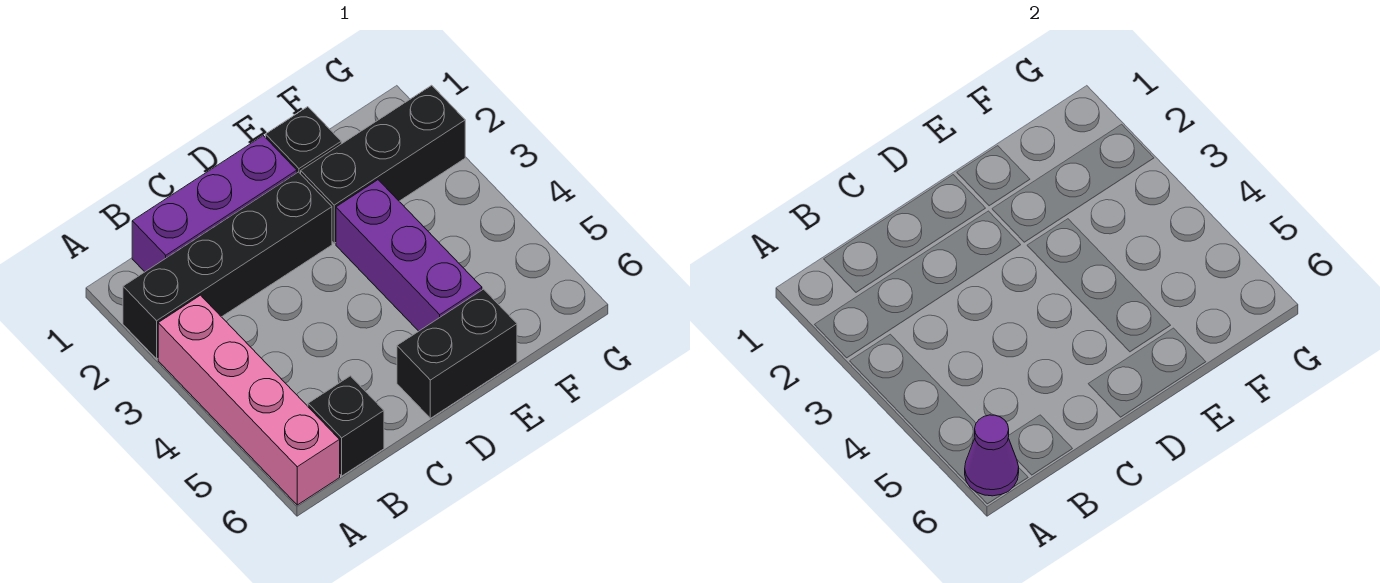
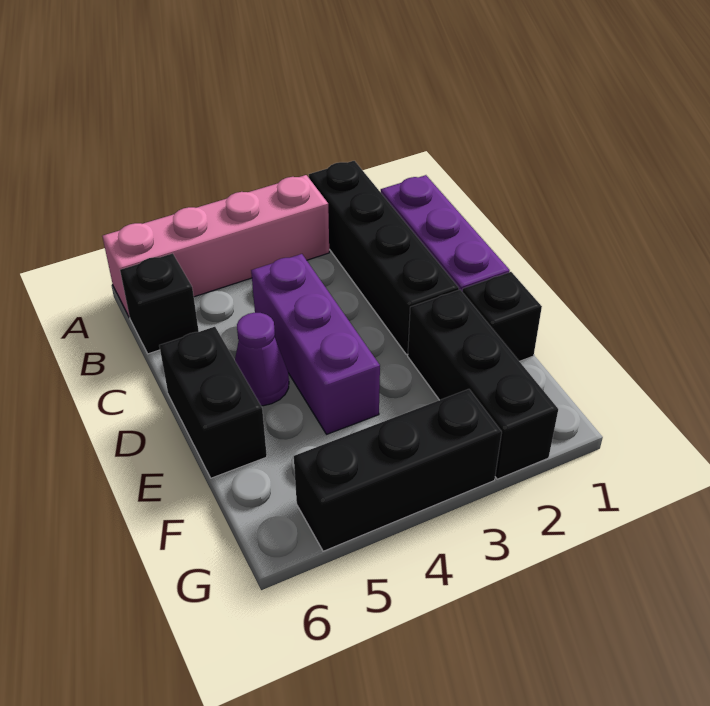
purple cone A6 level 2 -> purple cone D5 level 1
purple brick E3:E5 level 1 -> purple brick C4:E4 level 1
none -> black brick G3:G5 level 1

